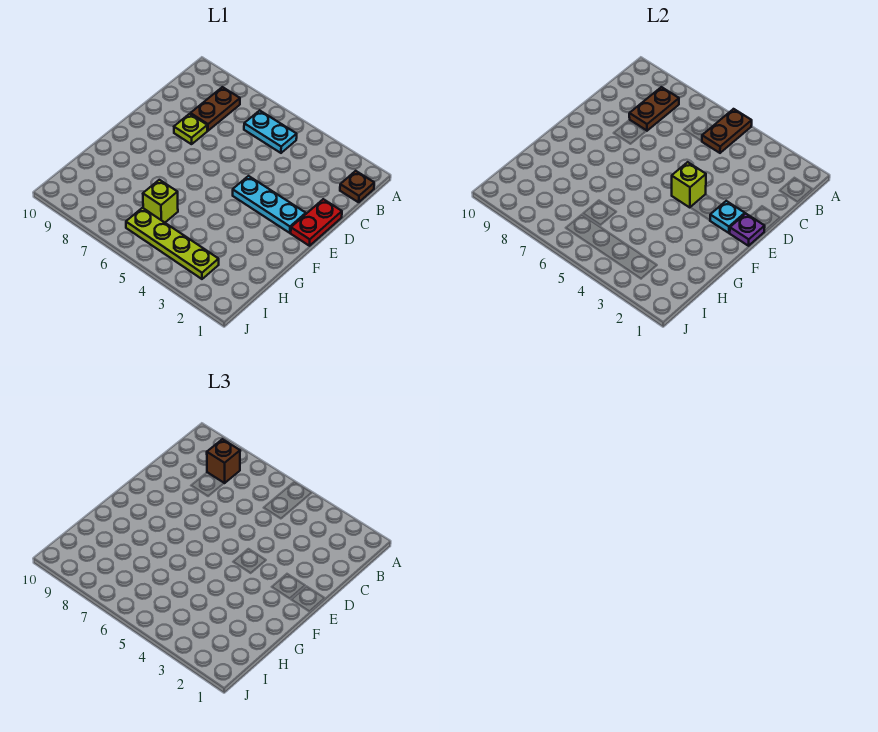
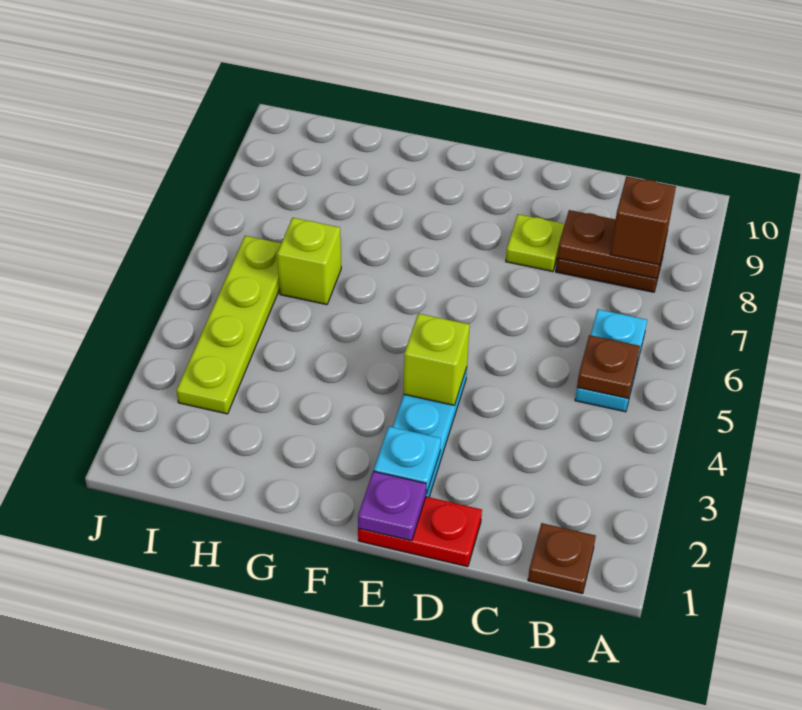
brown plate A5:B5 level 2 -> brown plate B5 level 2

